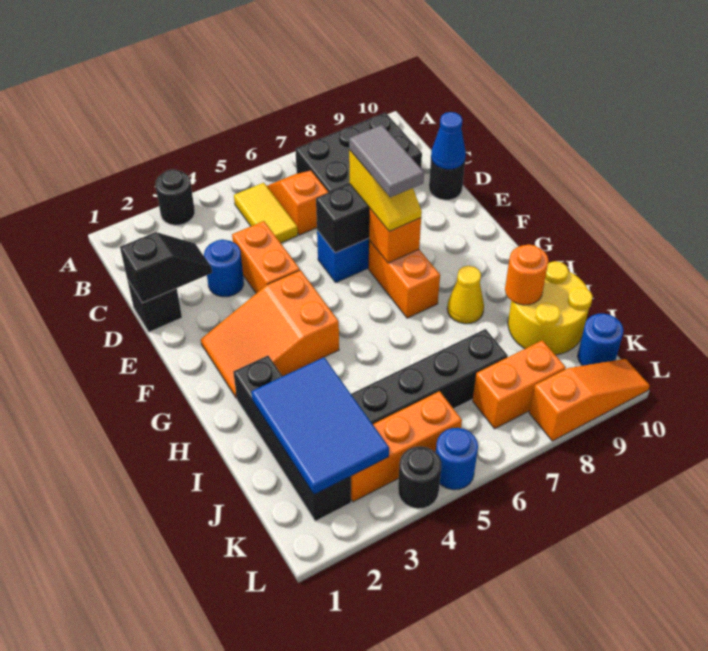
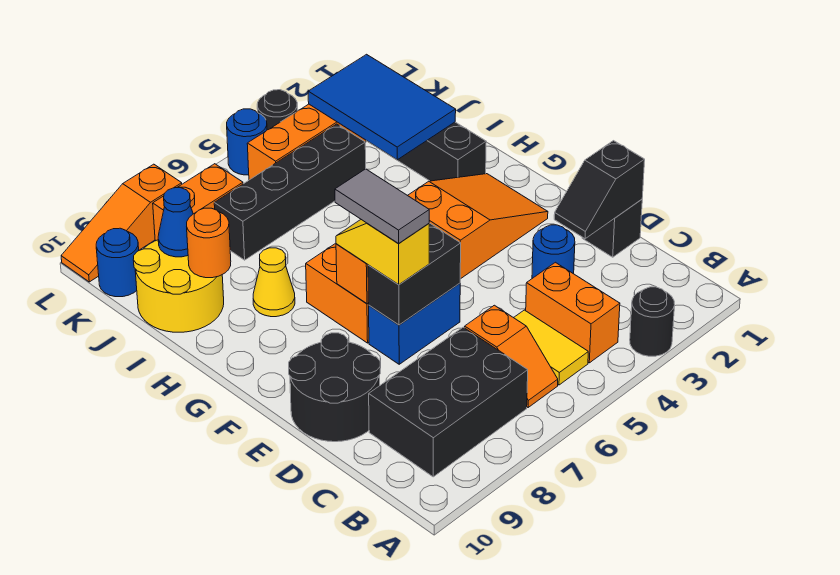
orange brick D4:E4 level 1 -> orange brick B4:C4 level 1
black round brick D10 level 1 -> black round brick D9:E10 level 1
blue cone D10 level 2 -> blue cone J9 level 2

